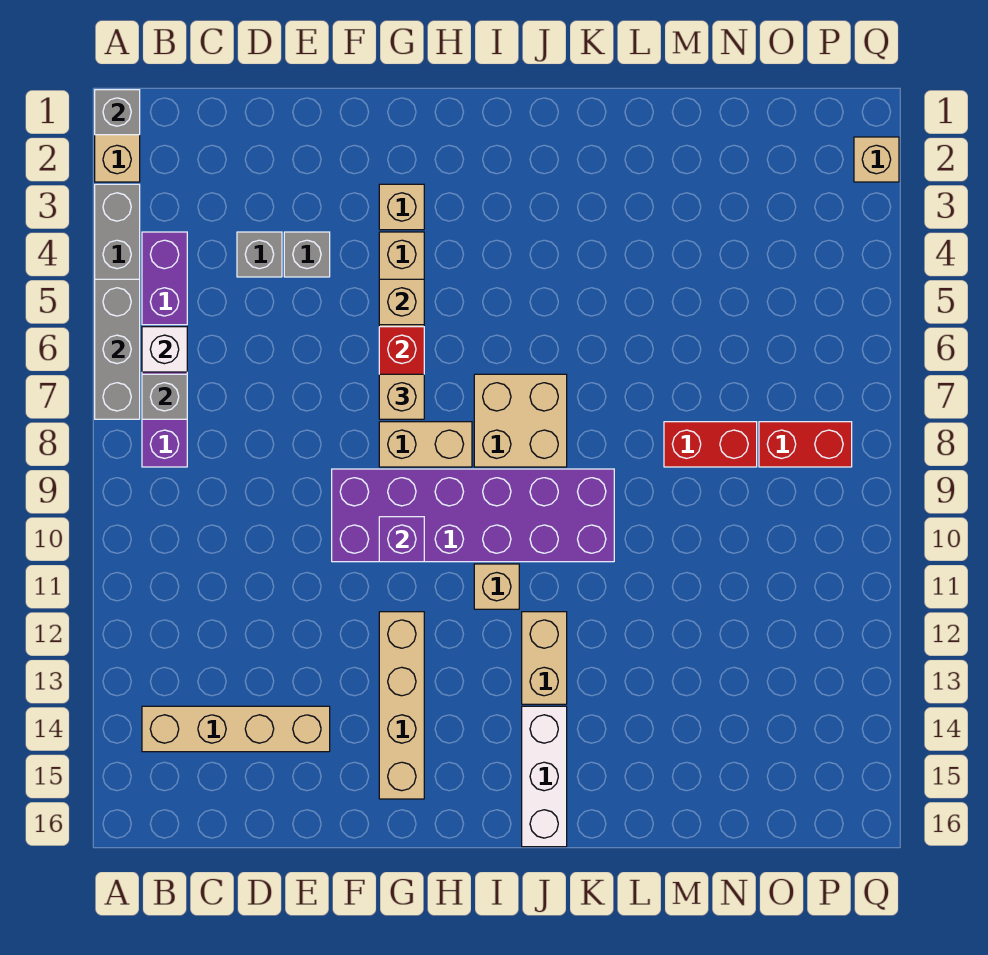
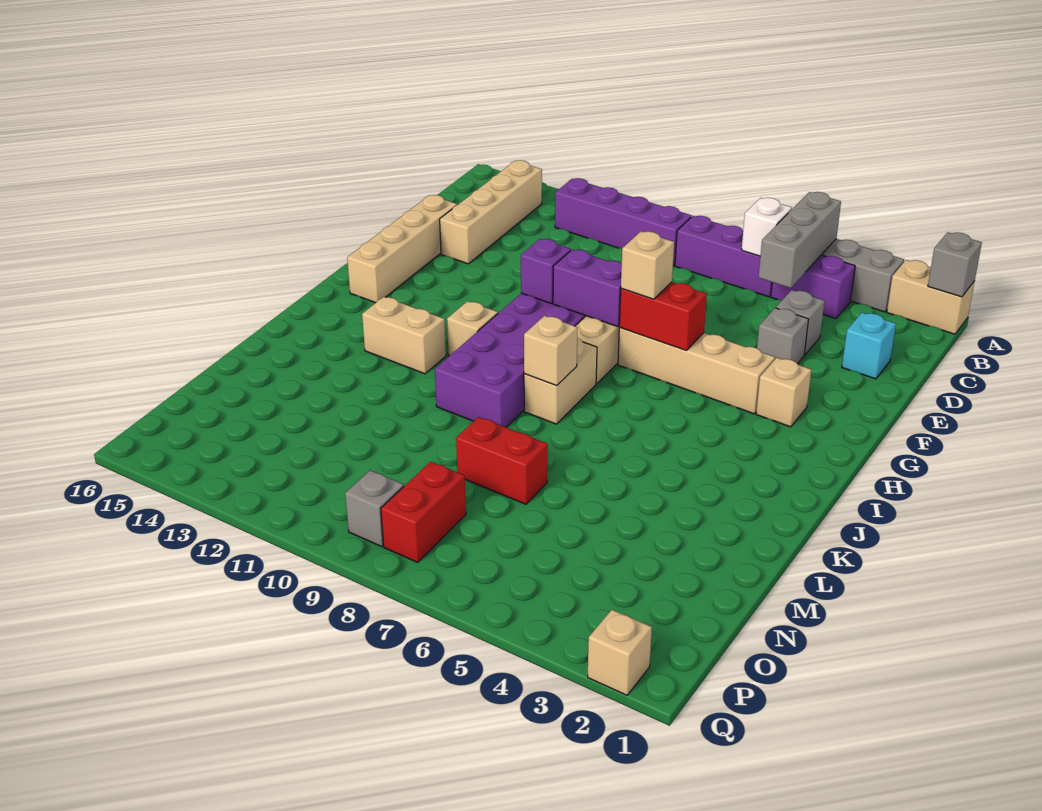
grey brick A5:A7 level 2 -> grey brick A5:C5 level 2
grey brick B7 level 2 -> grey brick P9 level 1
none -> purple brick B9:B12 level 1
none -> cyan brick D2 level 1
tan brick G5 level 2 -> tan brick J8 level 2
none -> purple brick G8:G9 level 2
tan brick G12:G15 level 1 -> tan brick E15:H15 level 1
tan brick I7:J8 level 1 -> tan brick I8:J8 level 1
white brick J14:J16 level 1 -> none
red brick M8:N8 level 1 -> red brick M7:M8 level 1

